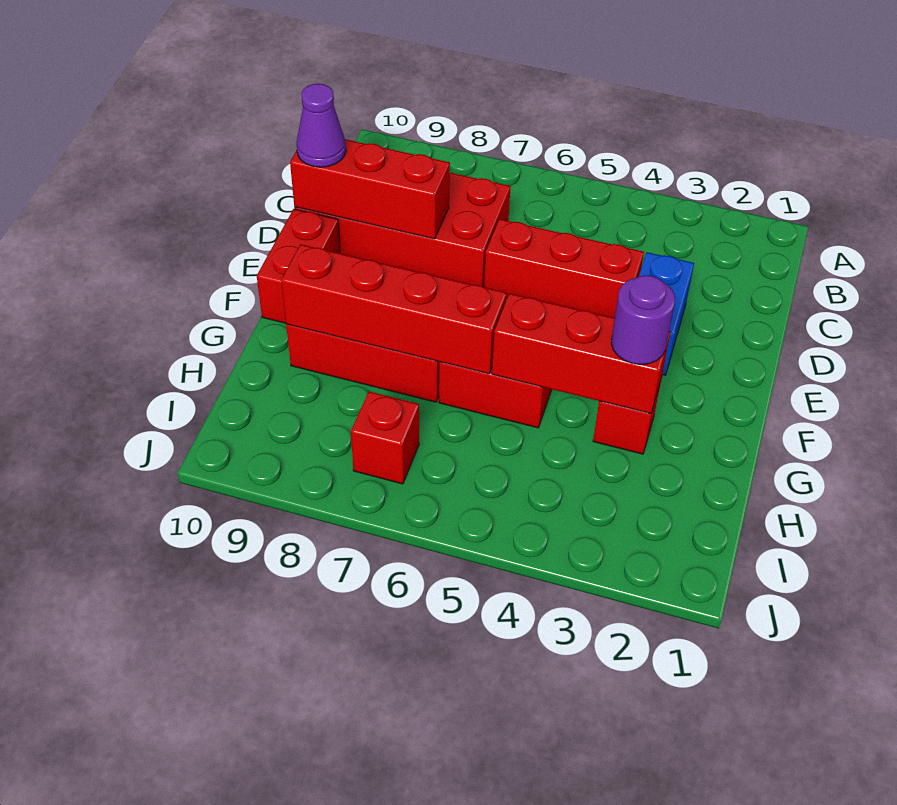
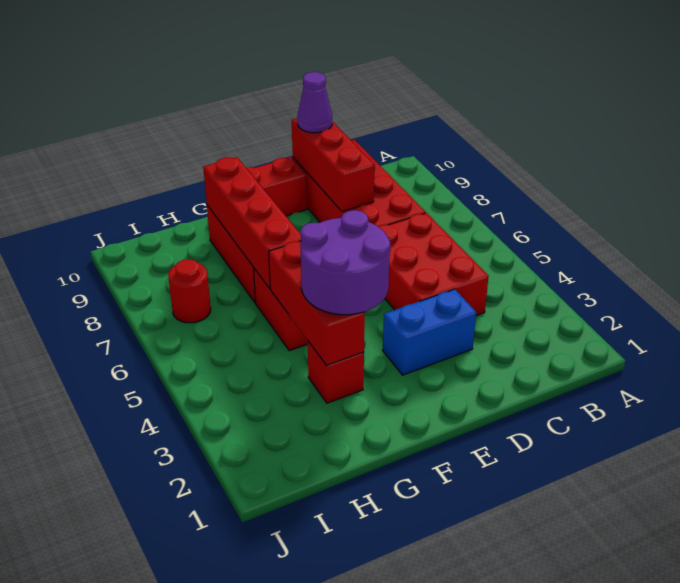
red brick D4:D6 level 1 -> red brick C4:D6 level 1
purple round brick G3 level 3 -> purple round brick F3:G4 level 3
red brick I7 level 1 -> red round brick I7 level 1

